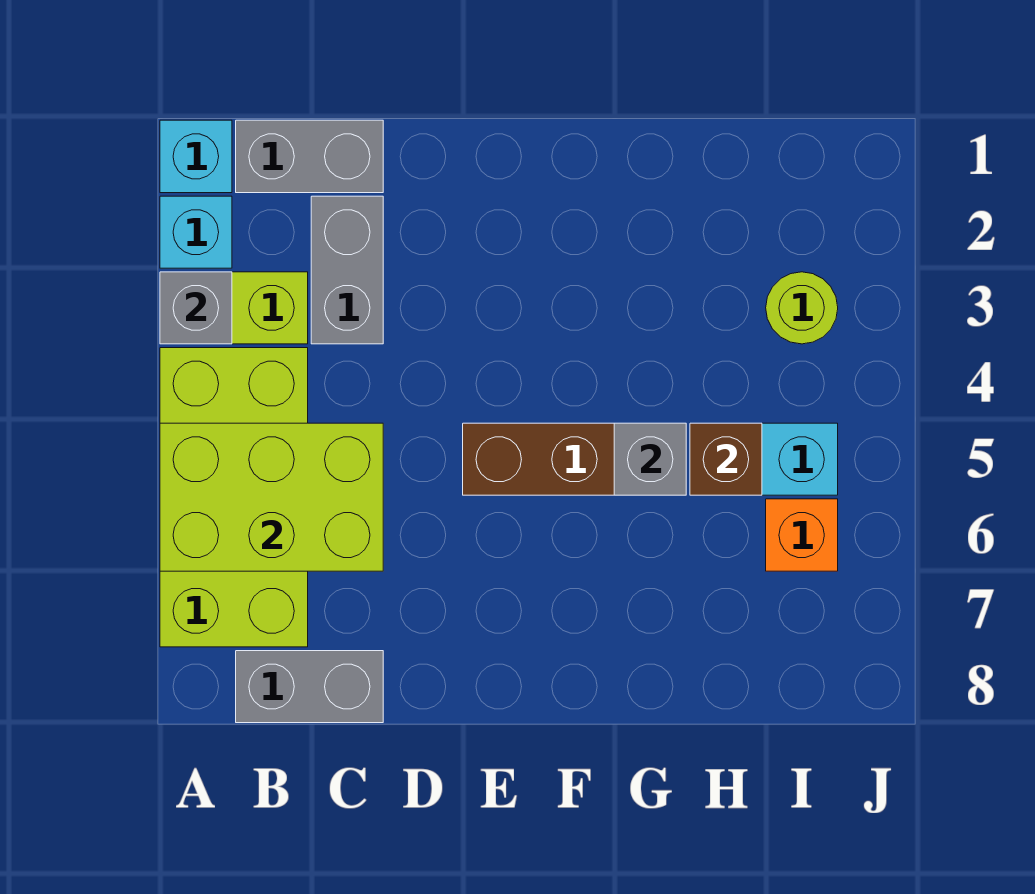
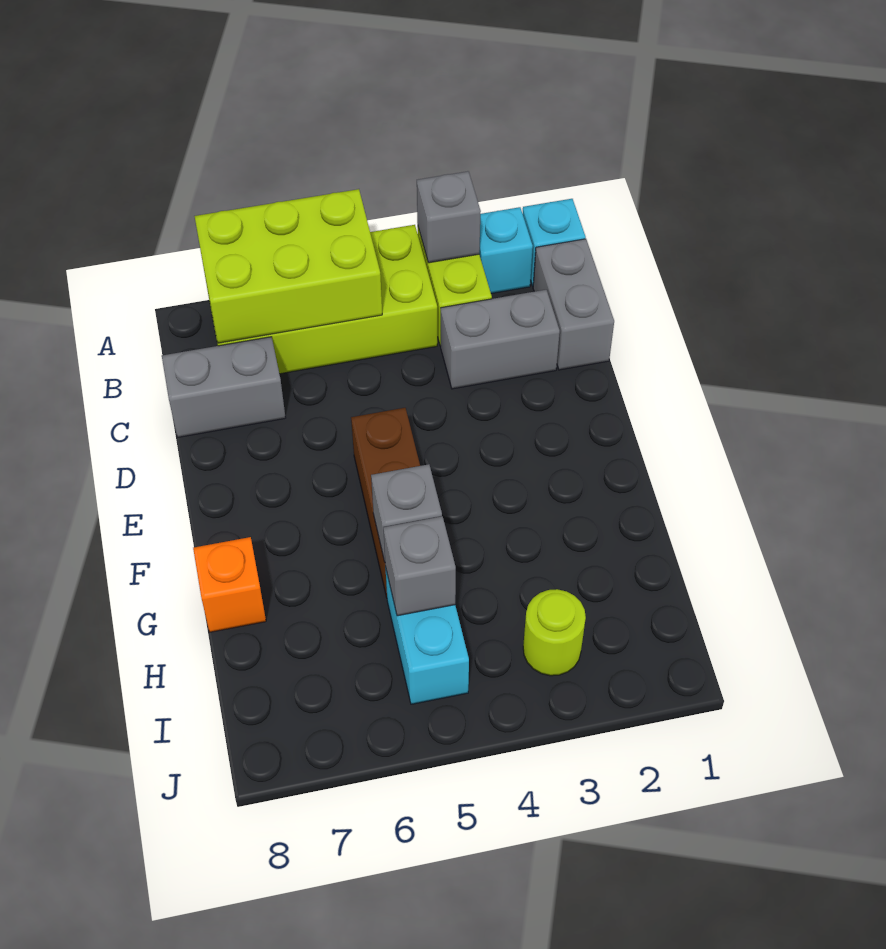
lime brick A5:C6 level 2 -> lime brick A5:B7 level 2
grey brick B8:C8 level 1 -> grey brick C7:C8 level 1
brown brick H5 level 2 -> grey brick H5 level 2
orange brick I6 level 1 -> orange brick G8 level 1

